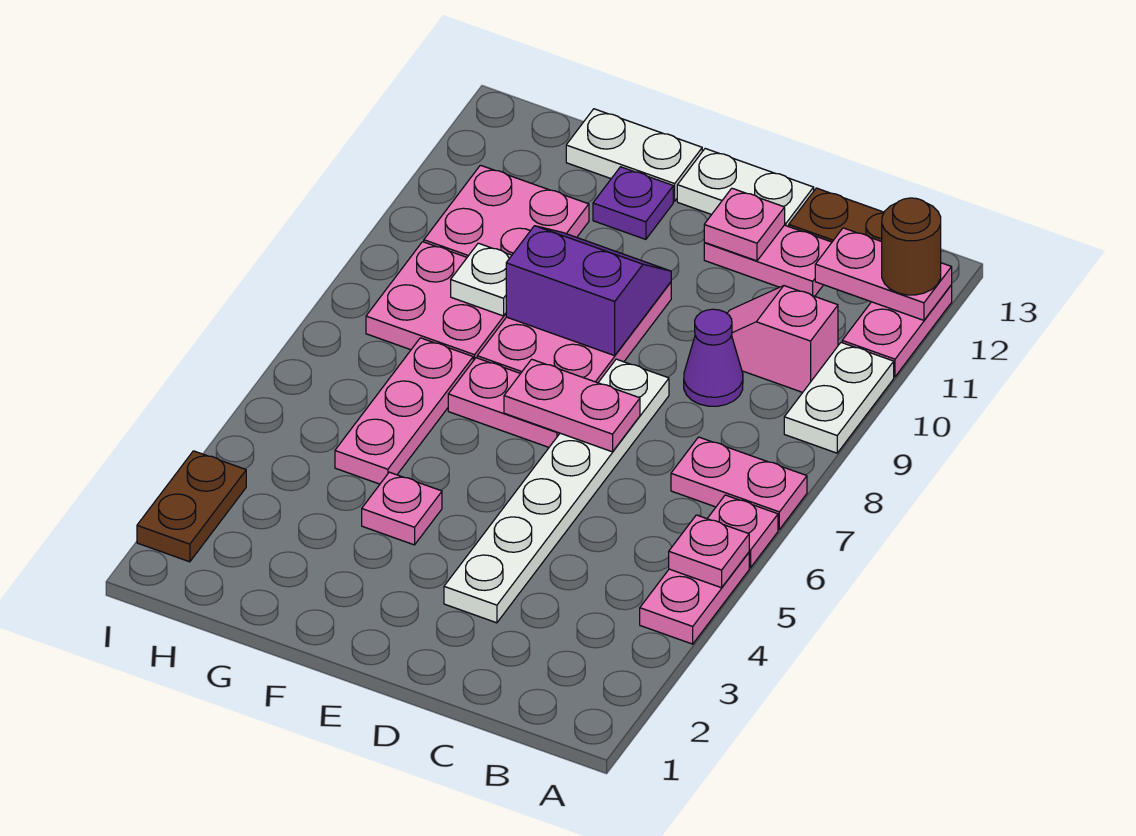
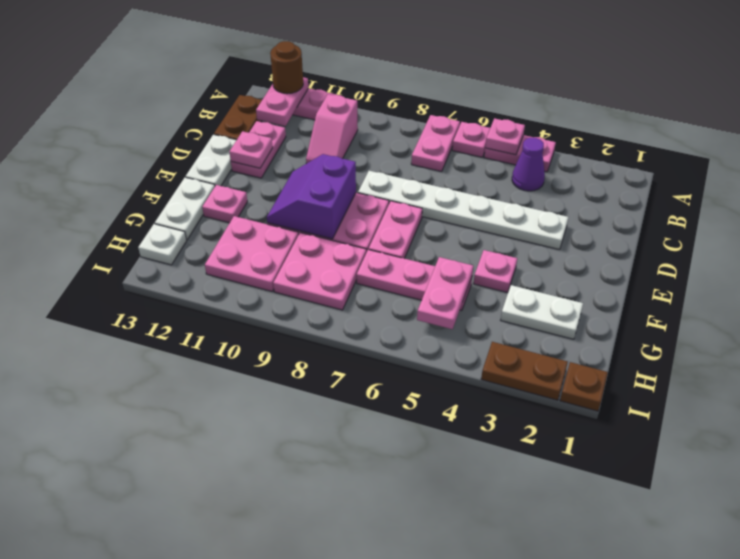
white plate A9:A10 level 1 -> white plate G2:G3 level 1
purple cone C9 level 1 -> purple cone B4 level 1
pink plate D7:E7 level 2 -> pink plate G5:H5 level 2
purple plate F12 level 1 -> pink plate F12 level 1
white plate G9 level 2 -> white plate H13 level 1
none -> brown plate I1 level 1

